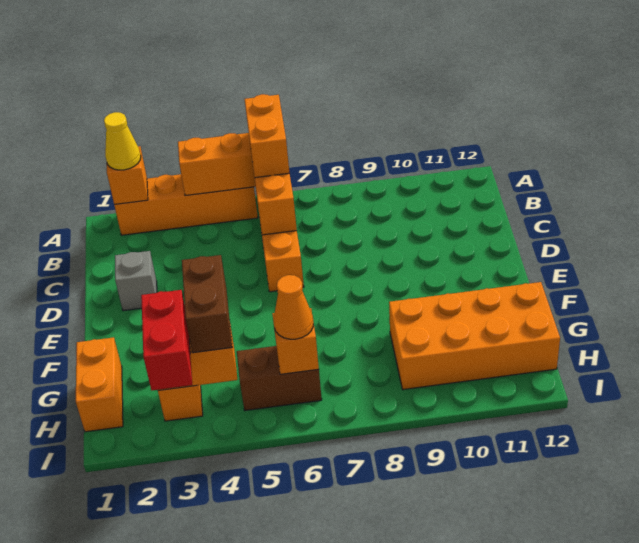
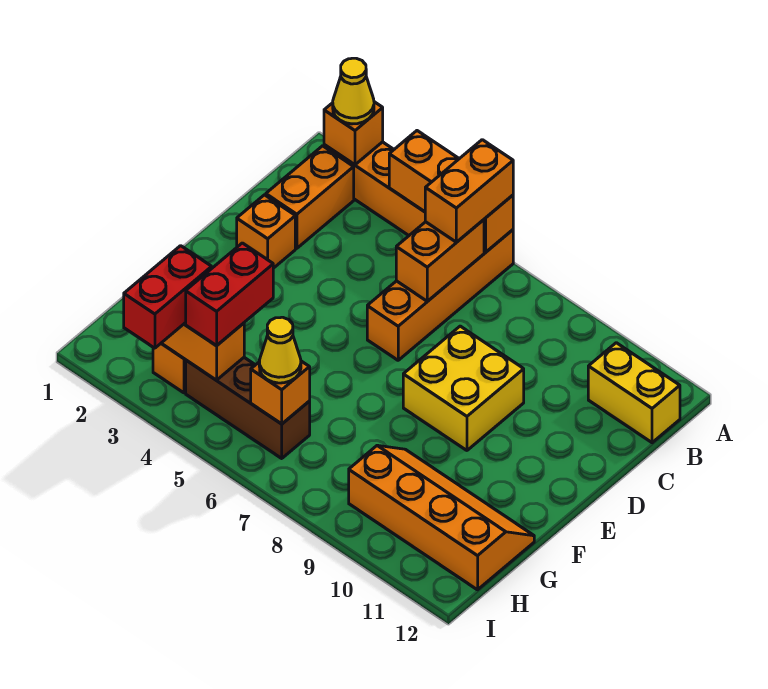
none -> yellow brick B11:B12 level 1
grey brick D2 level 1 -> orange brick D2 level 1
none -> yellow brick D8:E9 level 1
orange brick G1:H1 level 1 -> orange brick B2:C2 level 1
brown brick G4:H4 level 3 -> red brick G4:H4 level 3
orange brick G9:H12 level 1 -> orange slope G9:H12 level 1 top H
brown brick H5:H6 level 1 -> brown brick H4:H6 level 1
orange cone H6 level 3 -> yellow cone H6 level 3

